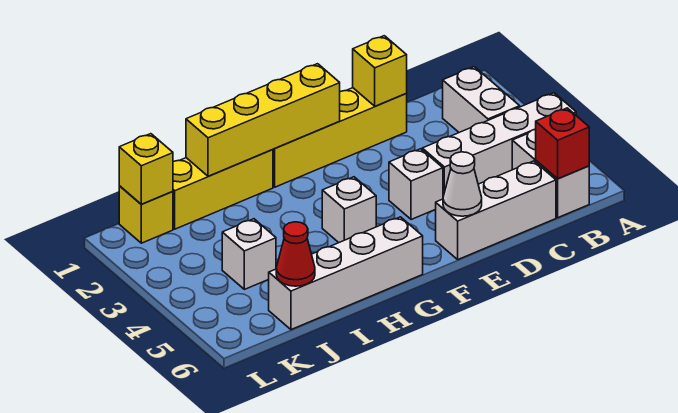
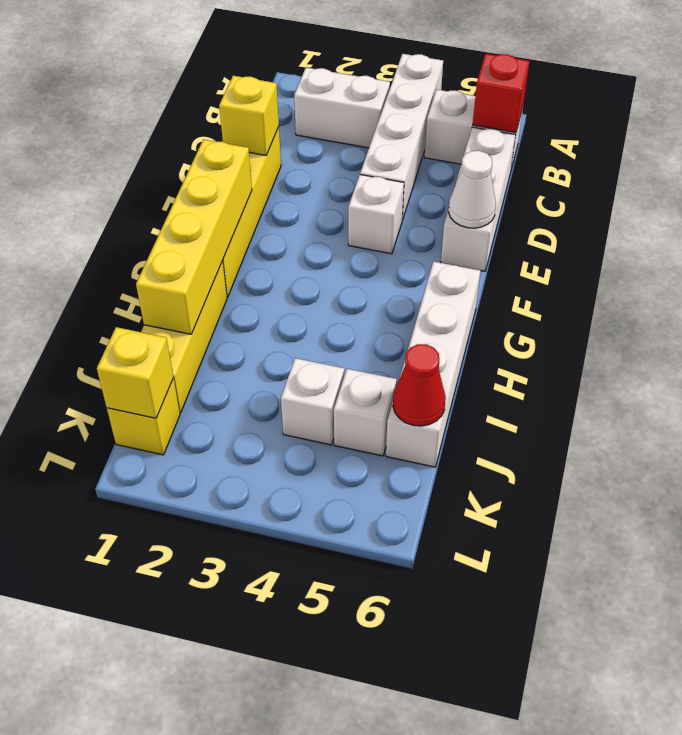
white brick G4 level 1 -> white brick J5 level 1

